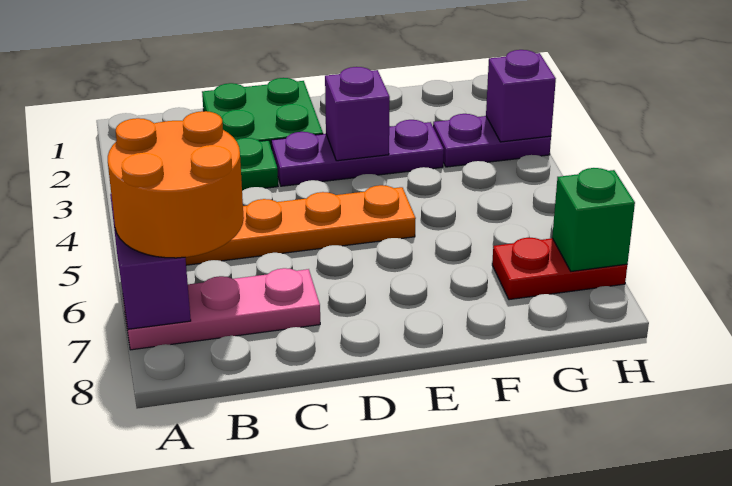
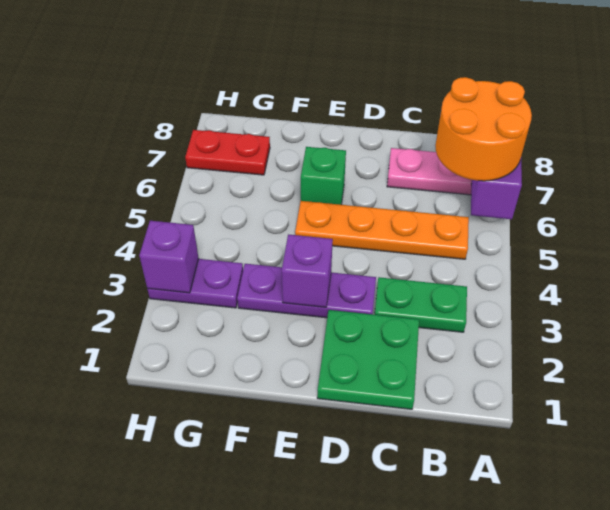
green brick H7 level 2 -> green brick E6 level 1

